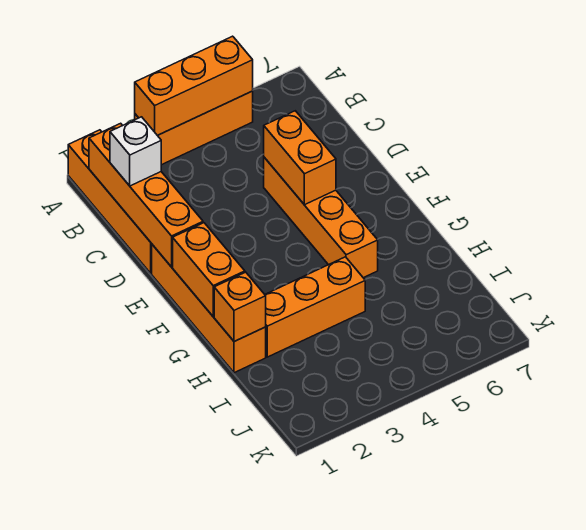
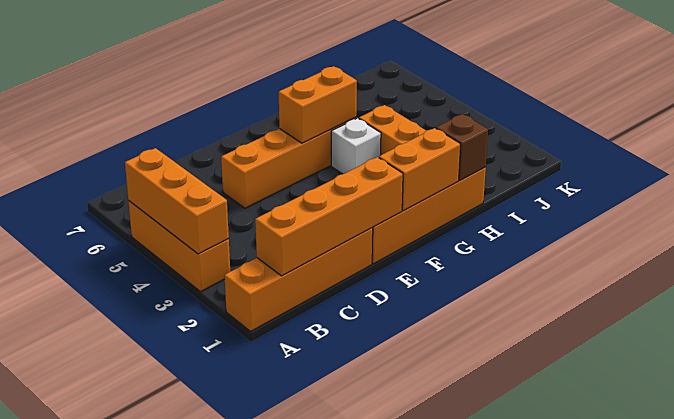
white brick C1 level 3 -> white brick G4 level 1
orange brick D5:E5 level 2 -> orange brick F5:G5 level 2
orange brick H1 level 2 -> brown brick H1 level 2

